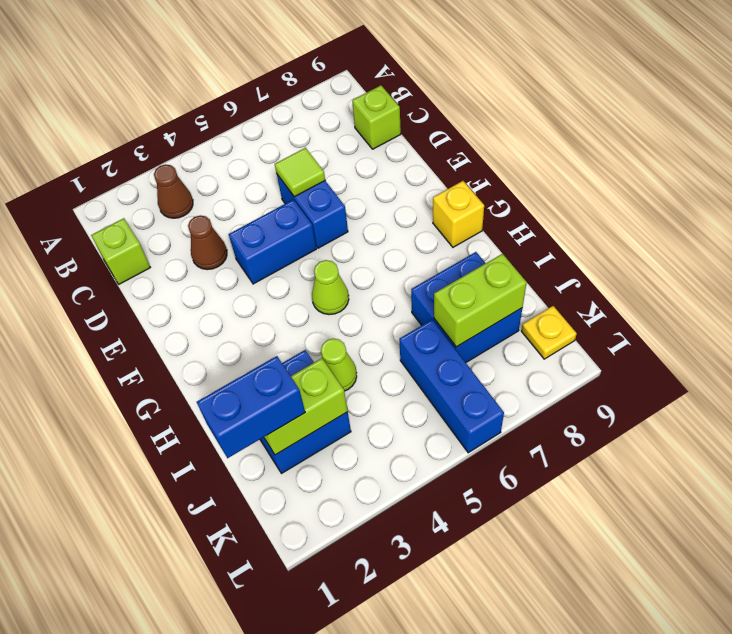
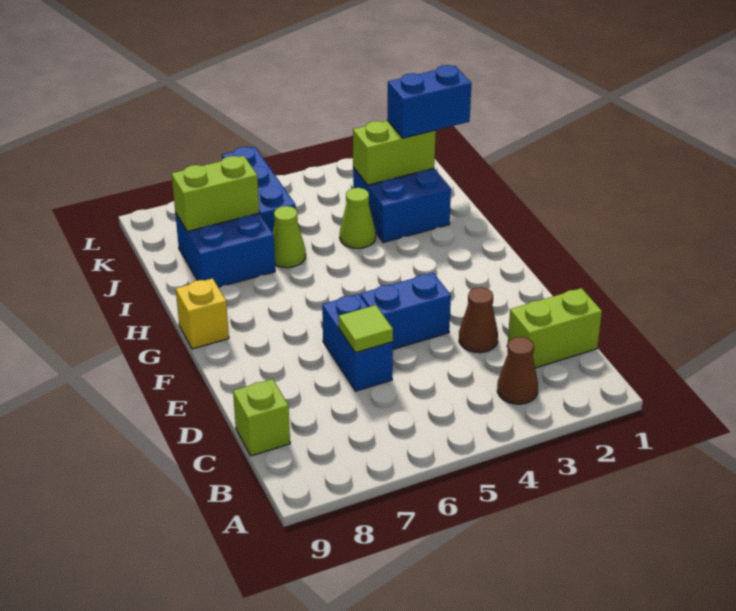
lime brick C1 level 1 -> lime brick C1:C2 level 1
lime cone G5 level 1 -> lime cone I6 level 1
yellow plate K9 level 1 -> none

